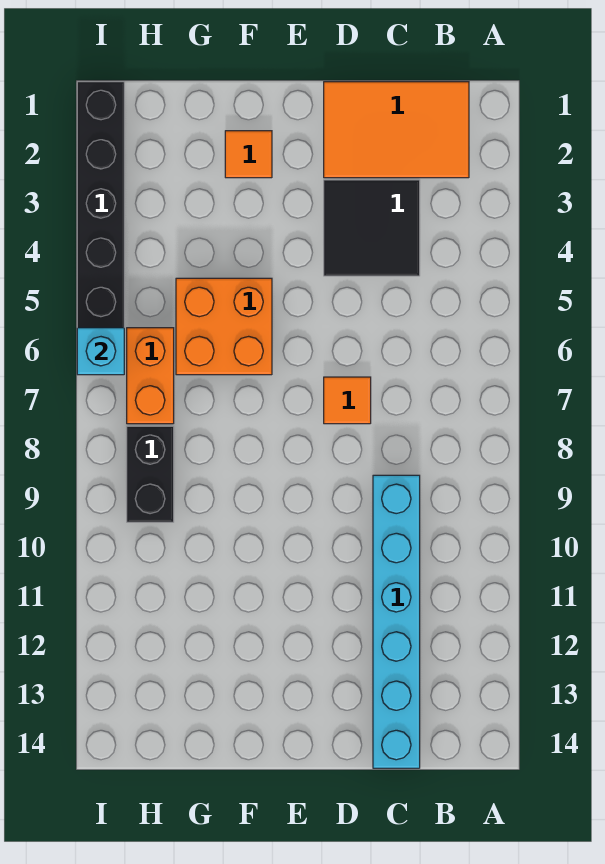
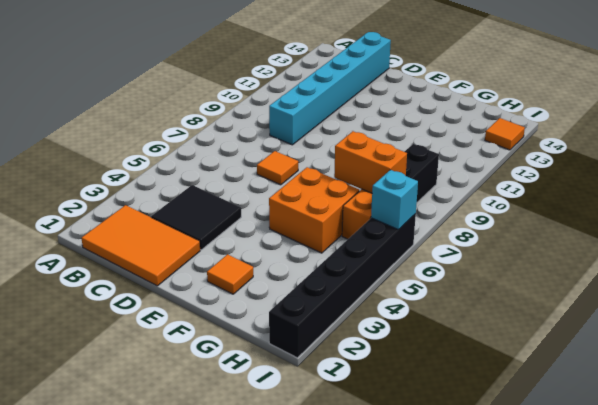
none -> orange brick G7:H7 level 2
none -> orange tile I13 level 1

